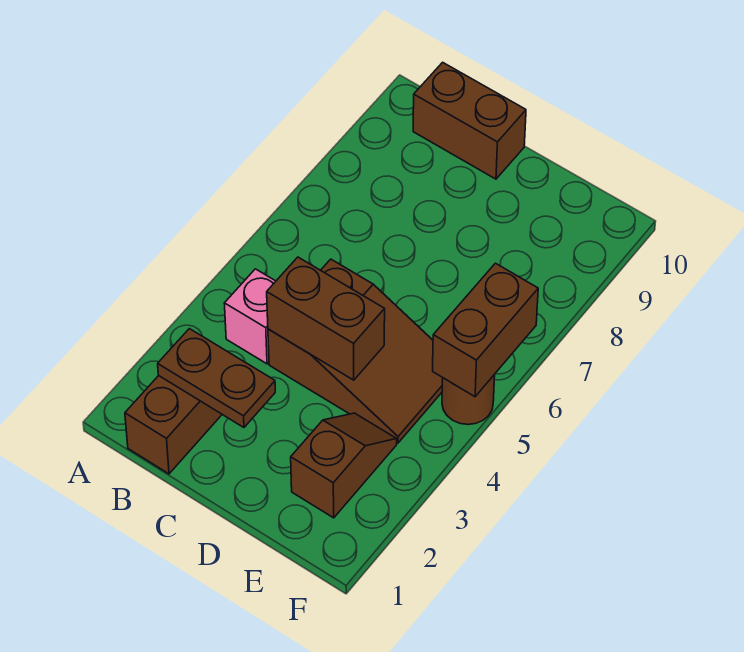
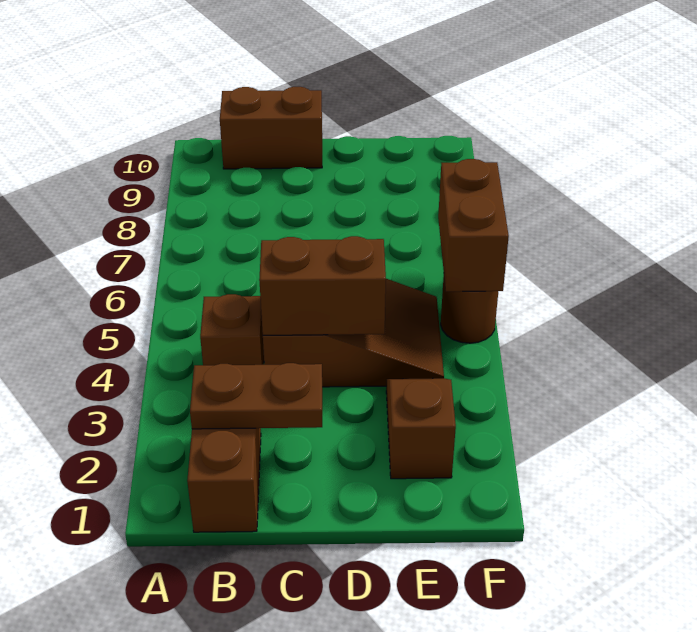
pink brick B4 level 1 -> brown brick B4 level 1

